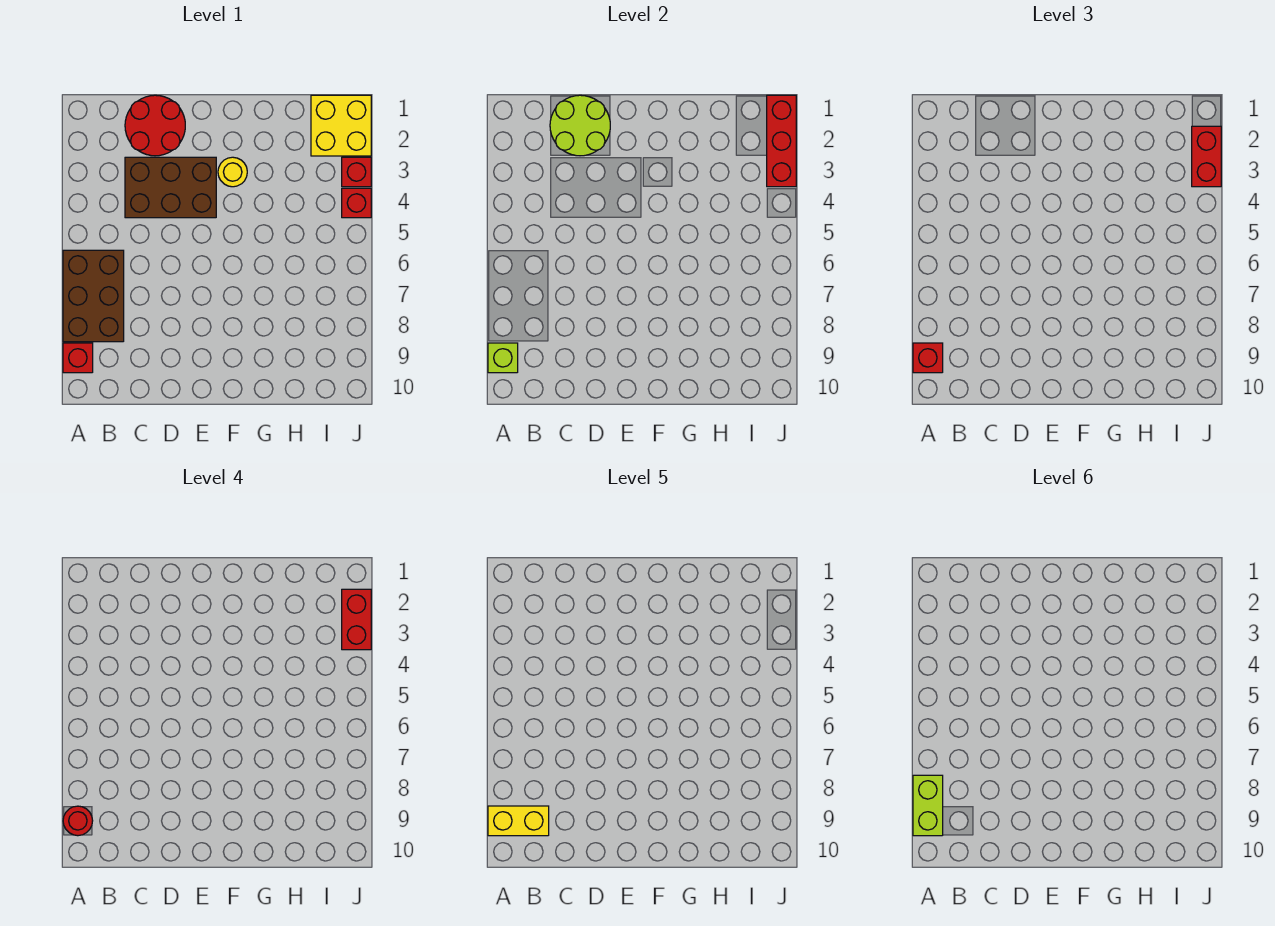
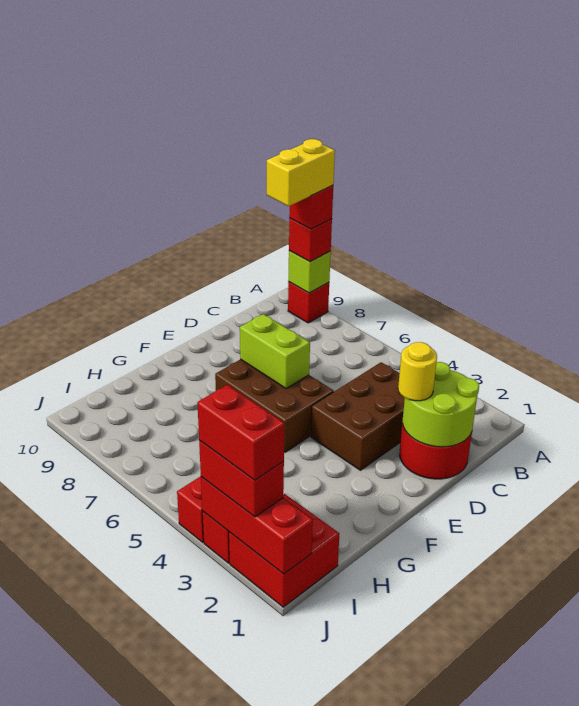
brown brick A6:B8 level 1 -> brown brick E5:F7 level 1
lime brick A8:A9 level 6 -> lime brick E6:E7 level 2
red round brick A9 level 4 -> red brick A9 level 4
yellow round brick F3 level 1 -> yellow round brick D2 level 3
yellow brick I1:J2 level 1 -> red brick I1:J2 level 1

